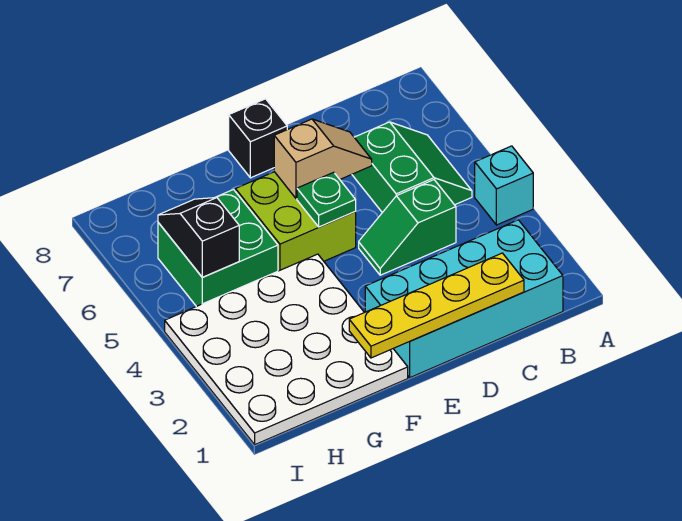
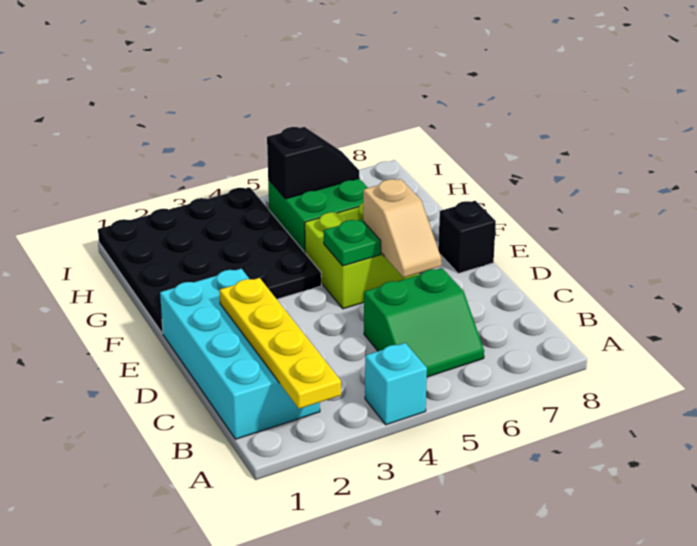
yellow plate C1:F1 level 2 -> yellow plate A2:D2 level 2
green slope C4:D4 level 1 top C -> none
white plate F1:I4 level 1 -> black plate F1:I4 level 1

